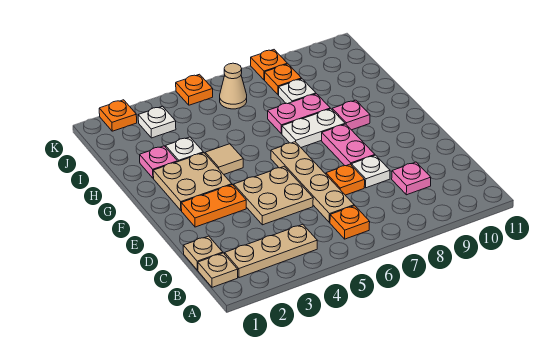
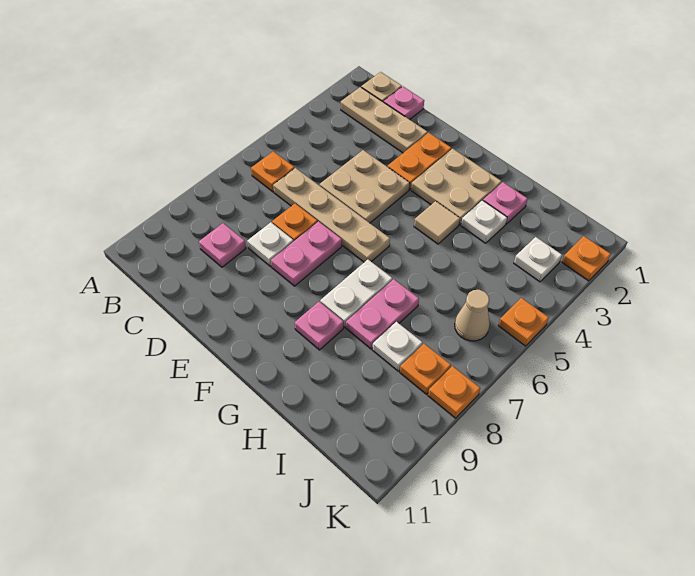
tan plate B2:B4 level 1 -> tan plate B2:D2 level 1
tan plate C1 level 1 -> pink plate C1 level 1
pink plate E8:F8 level 1 -> pink plate E7:E8 level 1

